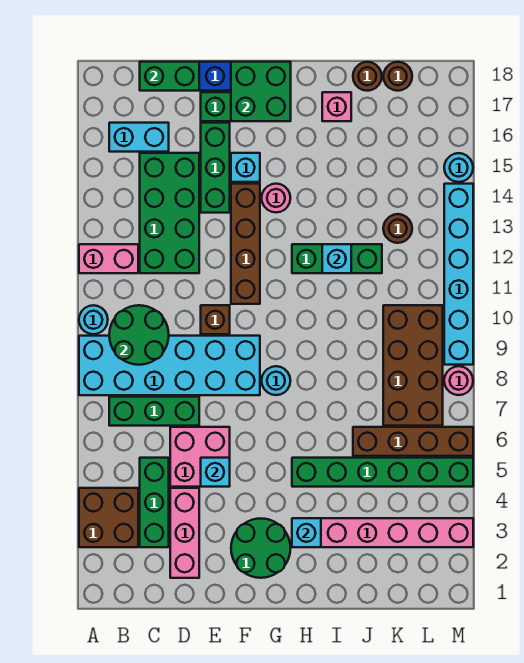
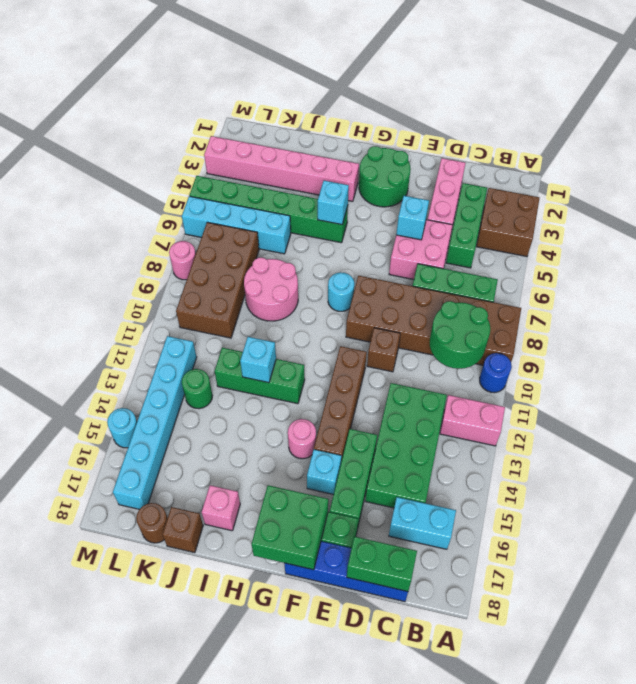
cyan brick A8:F9 level 1 -> brown brick A8:F9 level 1
cyan round brick A10 level 1 -> blue round brick A10 level 1
cyan brick H3 level 2 -> cyan brick H5 level 2
none -> pink round brick I8:J9 level 1
brown brick J6:M6 level 1 -> cyan brick J6:M6 level 1
brown round brick J18 level 1 -> brown brick J18 level 1
brown round brick K13 level 1 -> green round brick K13 level 1
cyan brick M9:M14 level 1 -> cyan brick L12:L17 level 1

